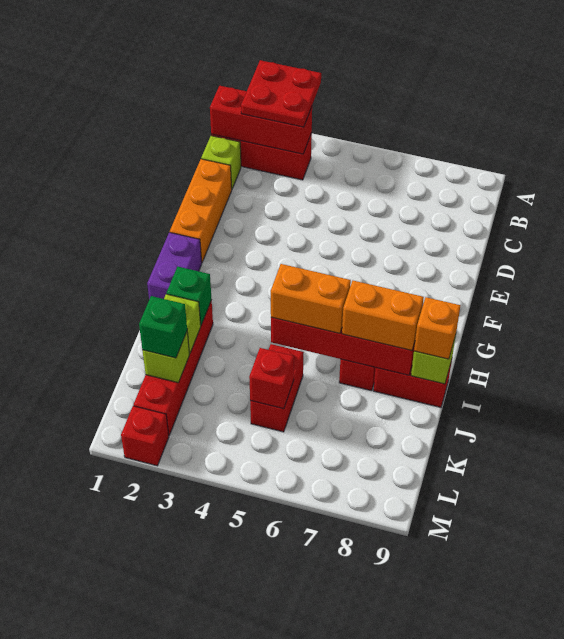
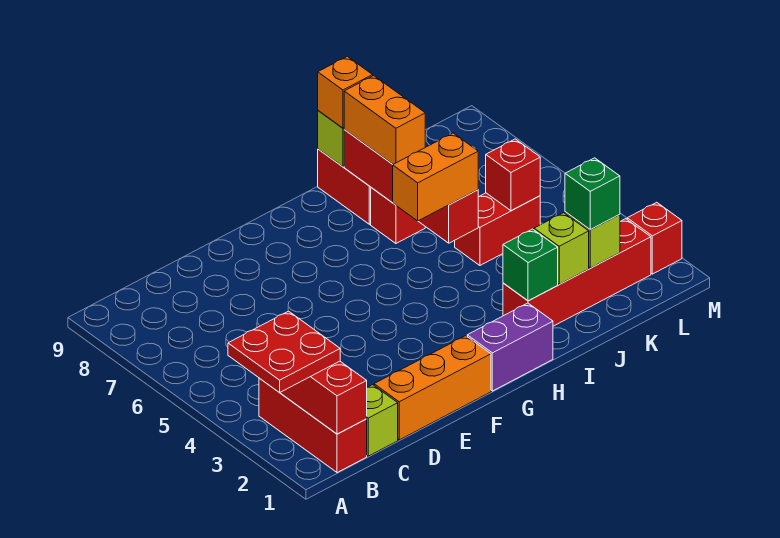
orange brick I5:I6 level 3 -> orange brick H5:I5 level 3

